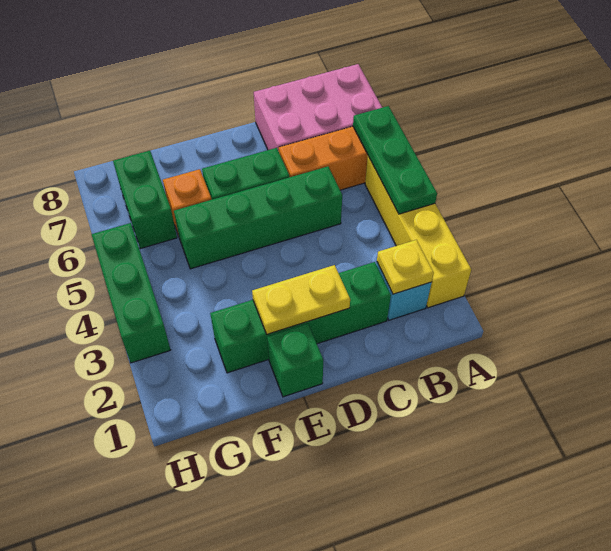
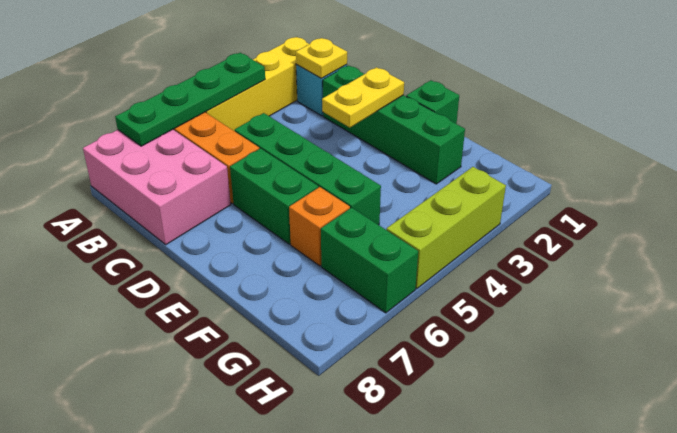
green plate A4:A6 level 2 -> green plate A4:A7 level 2
yellow plate D2:E2 level 2 -> yellow plate D2:D3 level 2
green brick G6:G7 level 1 -> green brick G6:H6 level 1
green brick H3:H5 level 1 -> lime brick H3:H5 level 1

